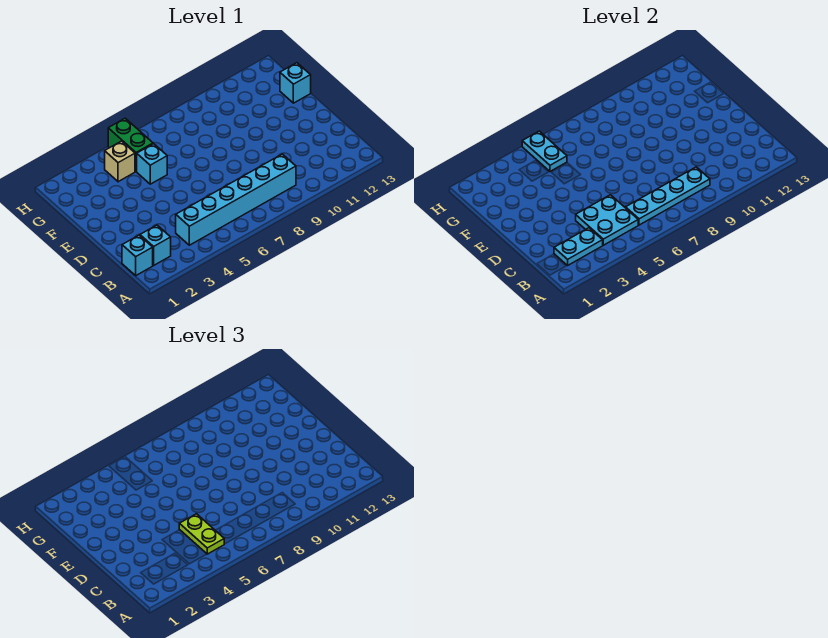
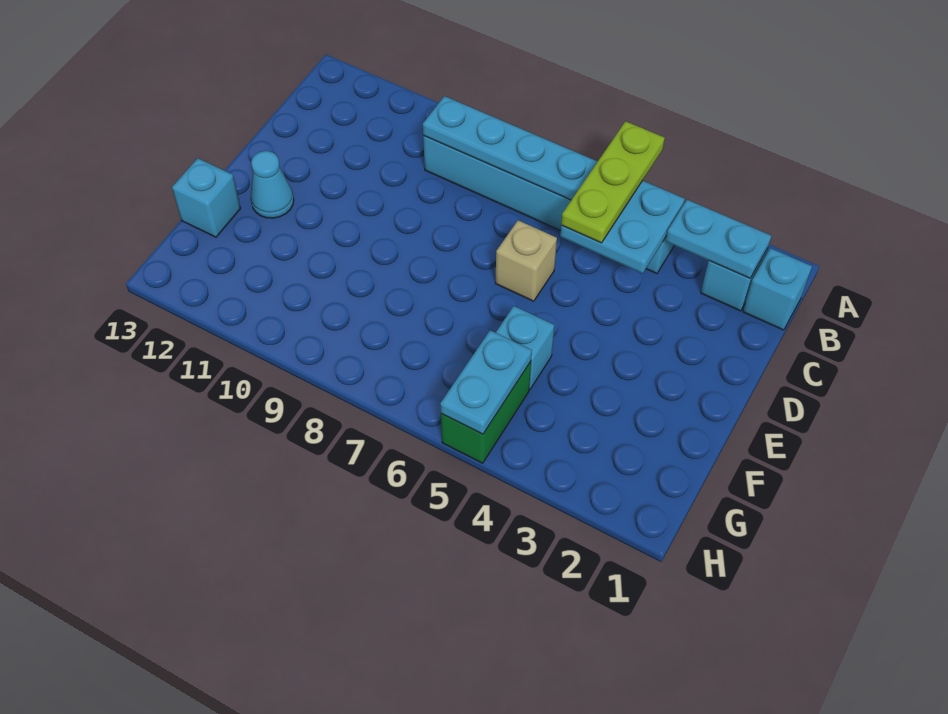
lime plate B5:C5 level 3 -> lime plate A5:C5 level 3
none -> cyan cone E12 level 1
tan brick G4 level 1 -> tan brick D6 level 1

